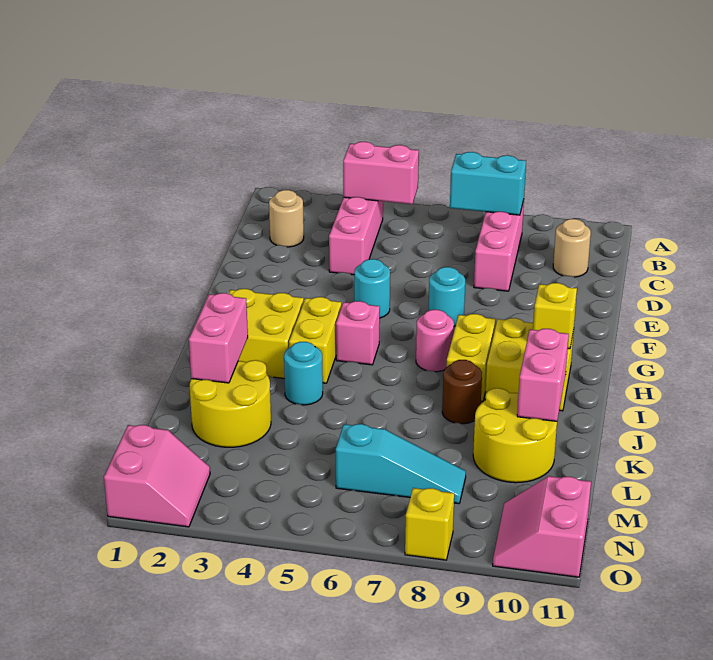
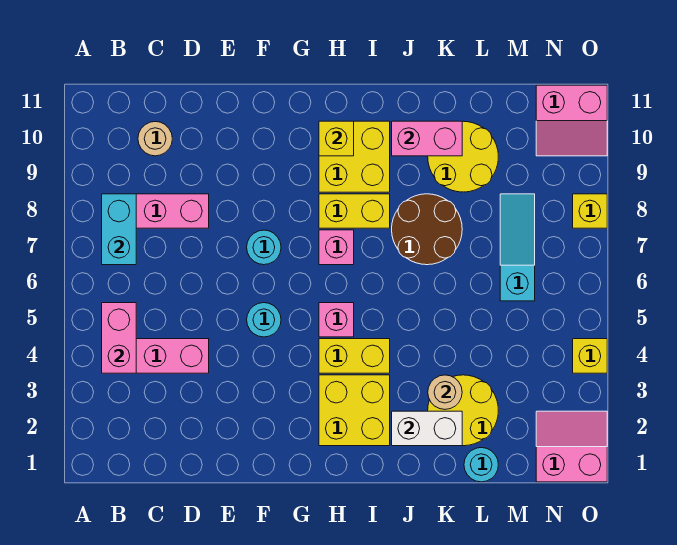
tan round brick C2 level 1 -> tan round brick K3 level 2
pink round brick H7 level 1 -> pink brick H7 level 1
pink brick J2:K2 level 2 -> white brick J2:K2 level 2
cyan round brick J4 level 1 -> cyan round brick L1 level 1
brown round brick J8 level 1 -> brown round brick J7:K8 level 1
none -> yellow brick O4 level 1

